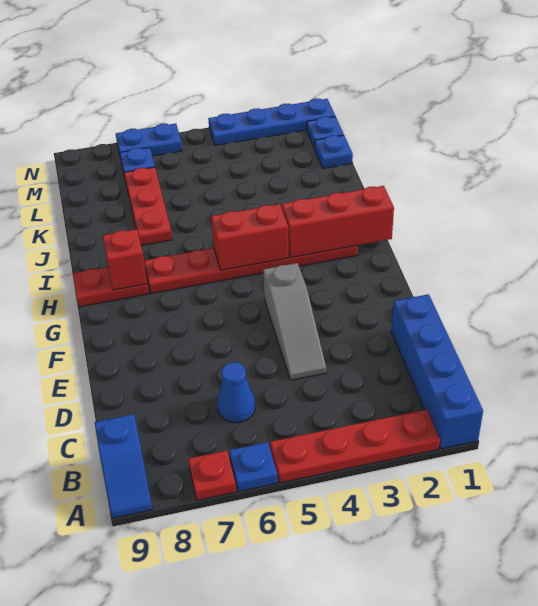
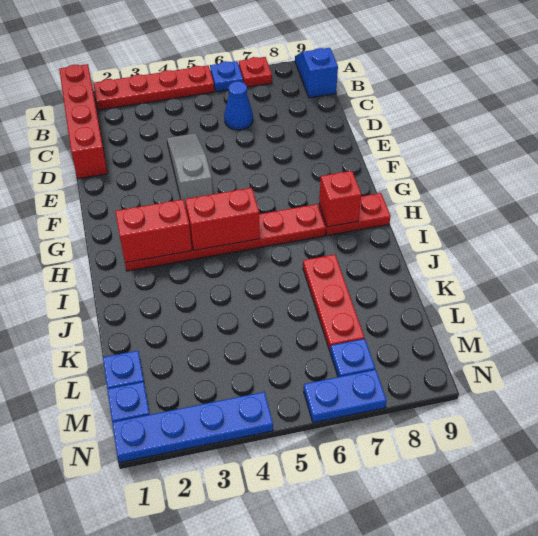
blue brick A1:D1 level 1 -> red brick A1:D1 level 1
red brick H1:H3 level 2 -> red brick H2:H3 level 2

